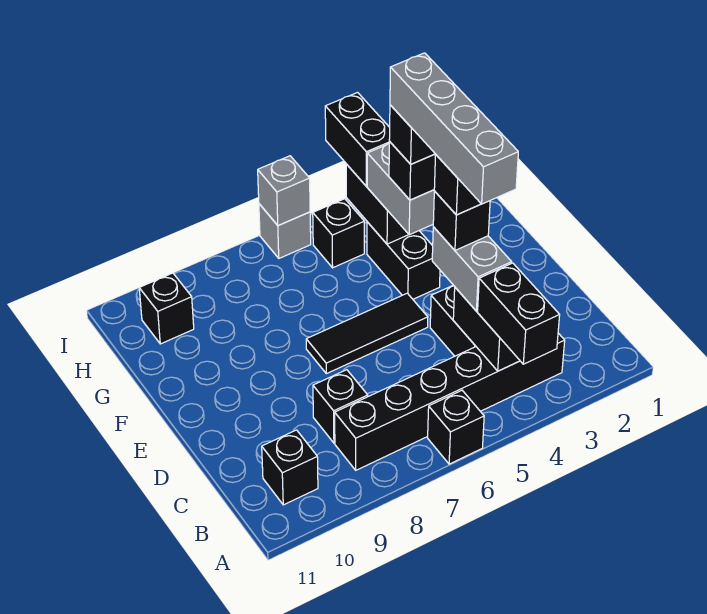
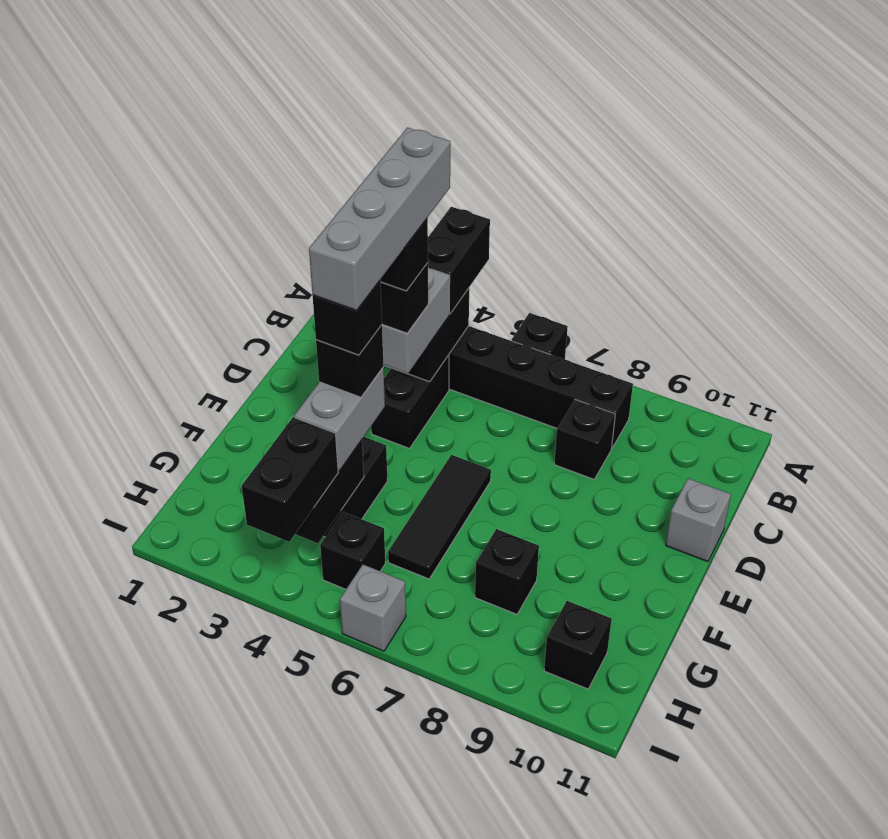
black brick B10 level 1 -> black brick G8 level 1
black tile E5:E7 level 1 -> black tile E6:G6 level 1
grey brick I6 level 2 -> grey brick D11 level 1

